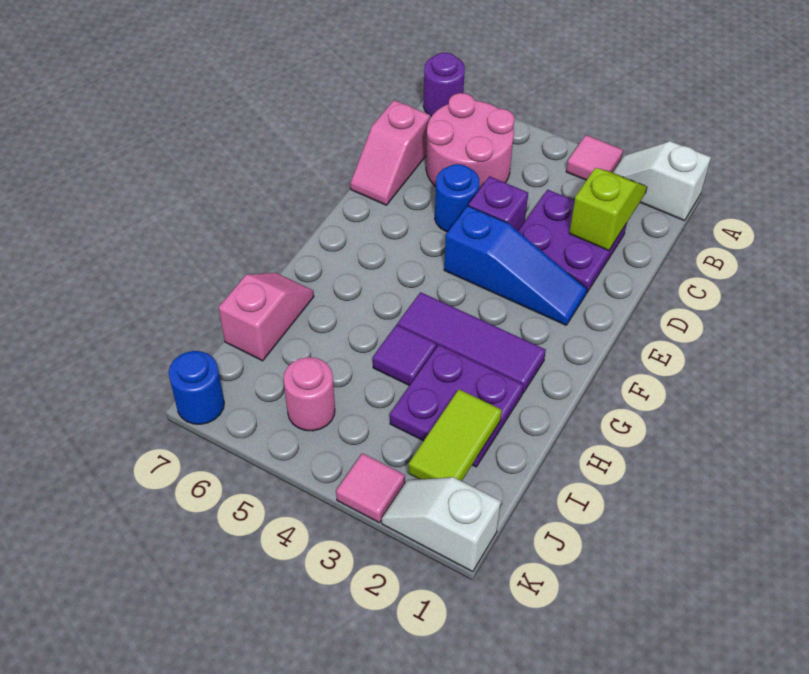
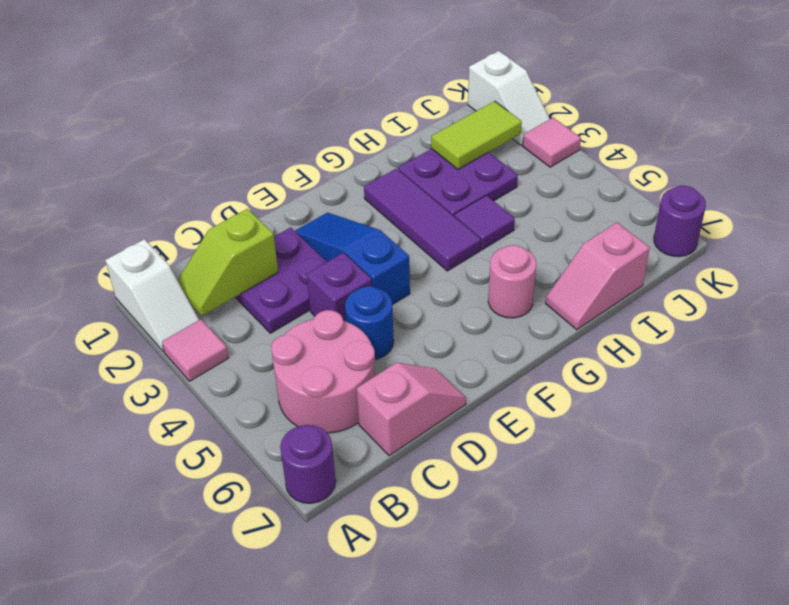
pink round brick J5 level 1 -> pink round brick G6 level 1
blue round brick K7 level 1 -> purple round brick K7 level 1

